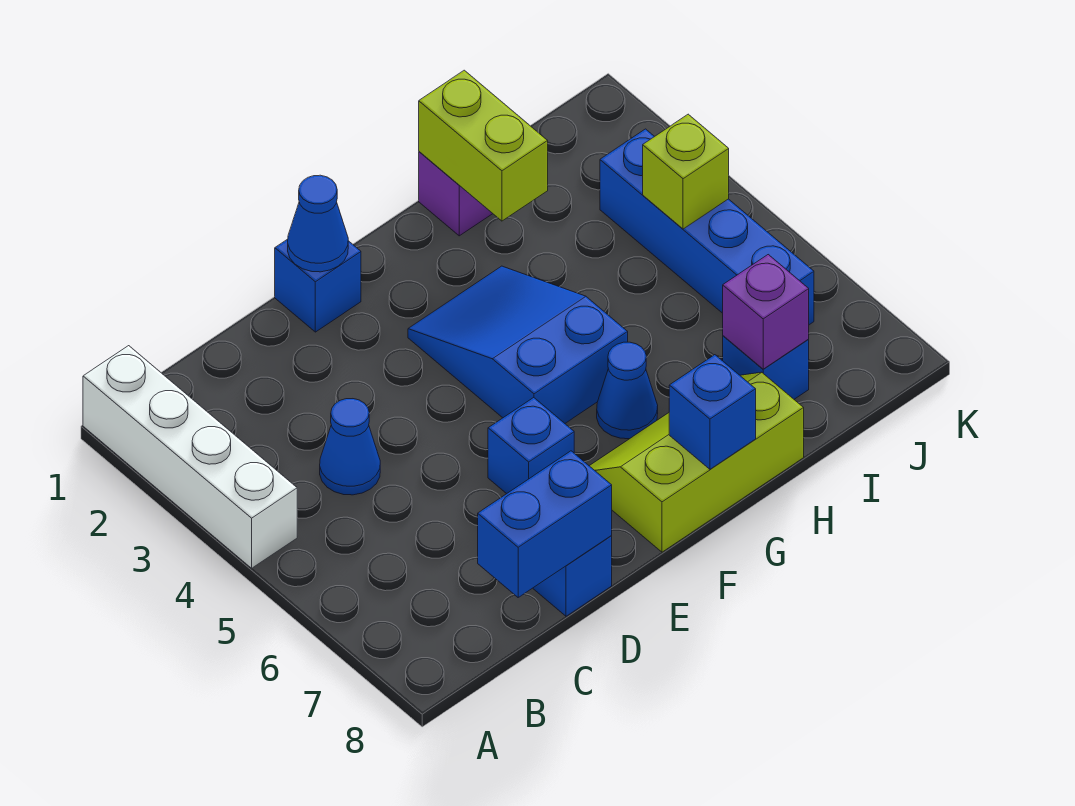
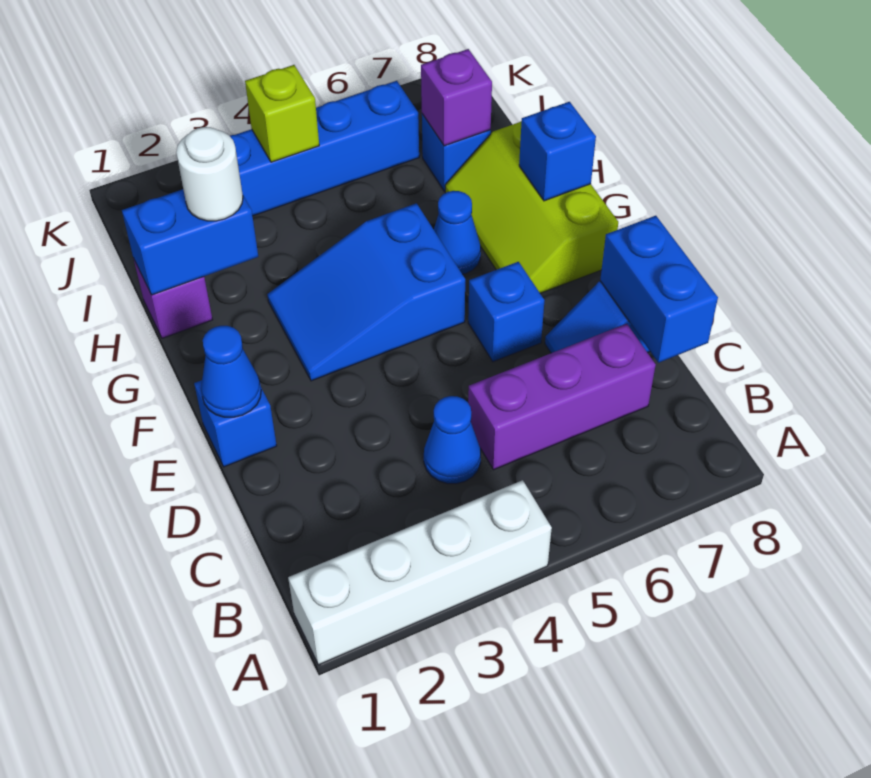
none -> purple brick C5:C7 level 1
lime brick H1:H2 level 2 -> blue brick H1:H2 level 2
none -> white round brick H2 level 3

